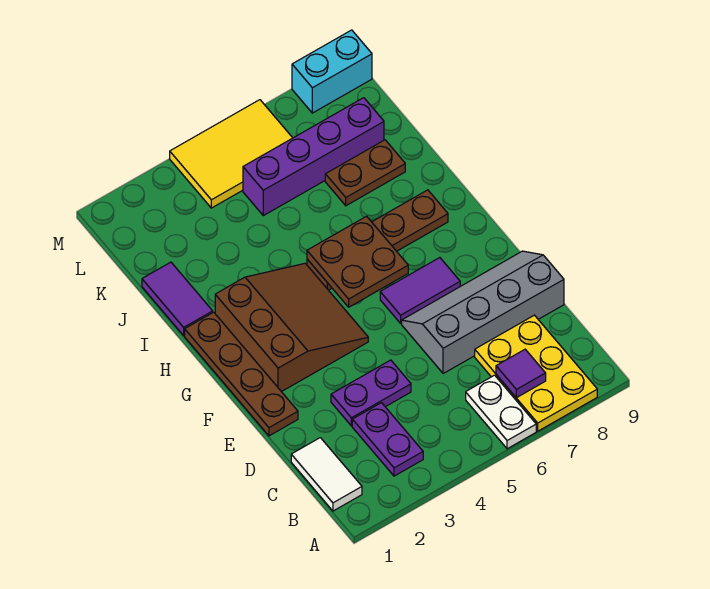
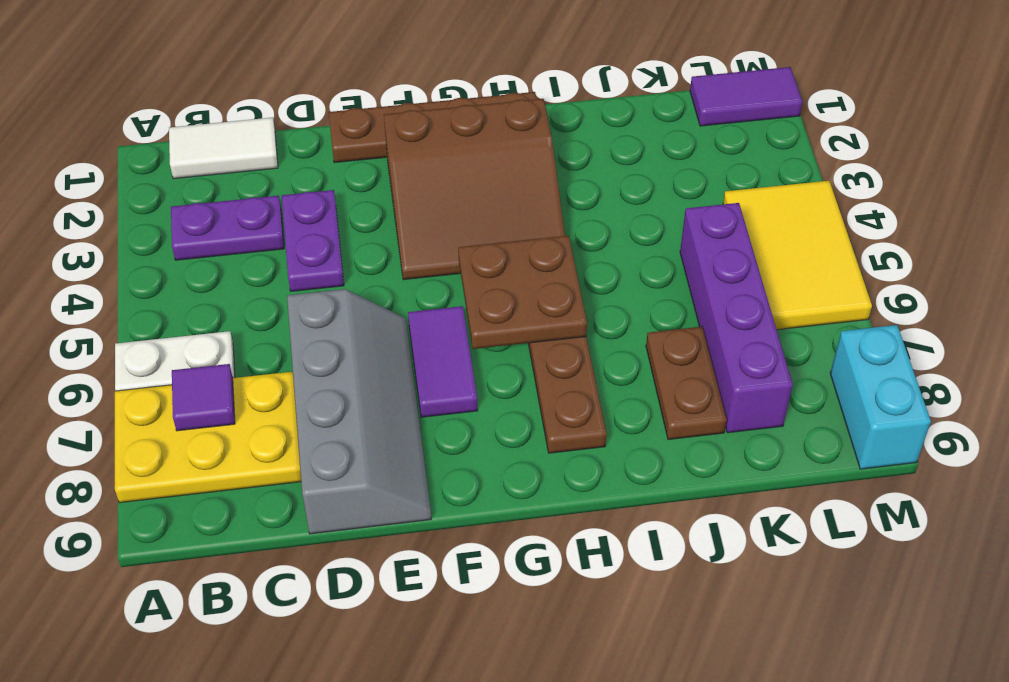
purple tile I1:J1 level 1 -> purple tile L1:M1 level 1

